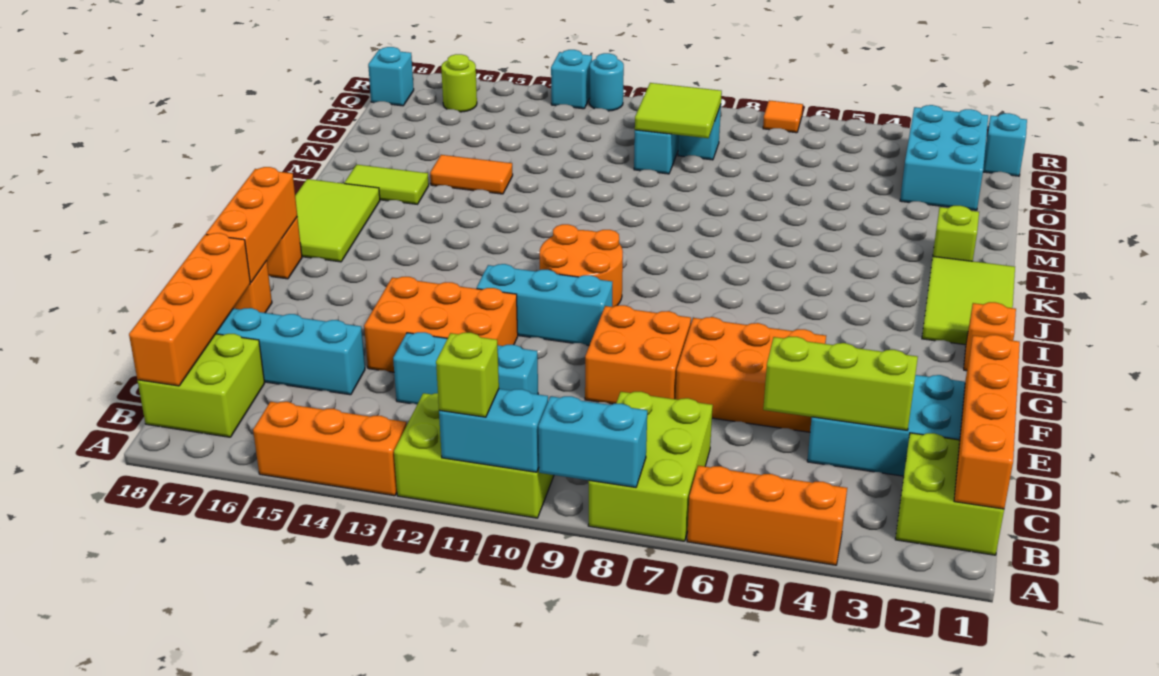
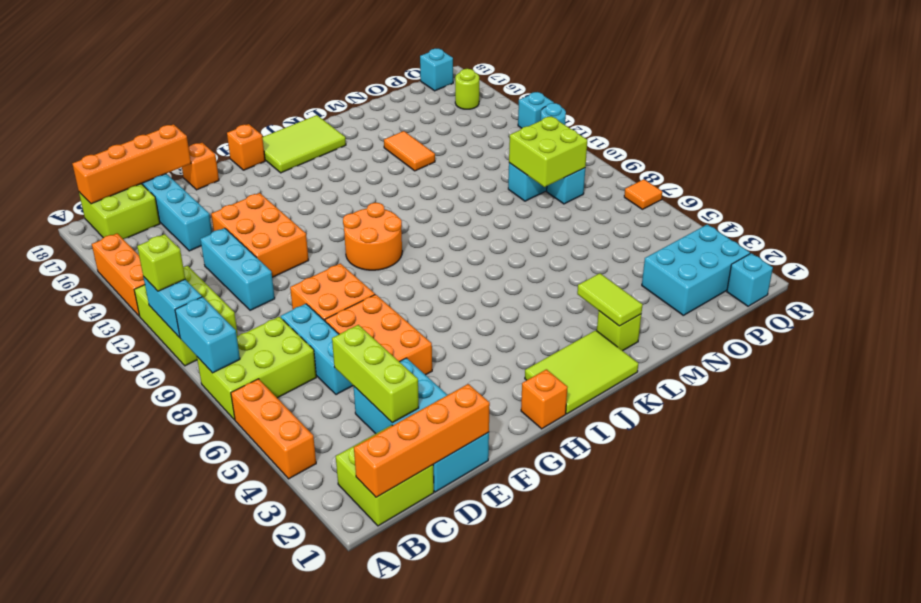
orange brick F18:H18 level 2 -> none
cyan brick G10:G12 level 1 -> cyan brick D6:D8 level 1
lime tile L16:L17 level 1 -> lime tile L2:L3 level 2
lime tile O9:P10 level 2 -> lime brick O9:P10 level 2

